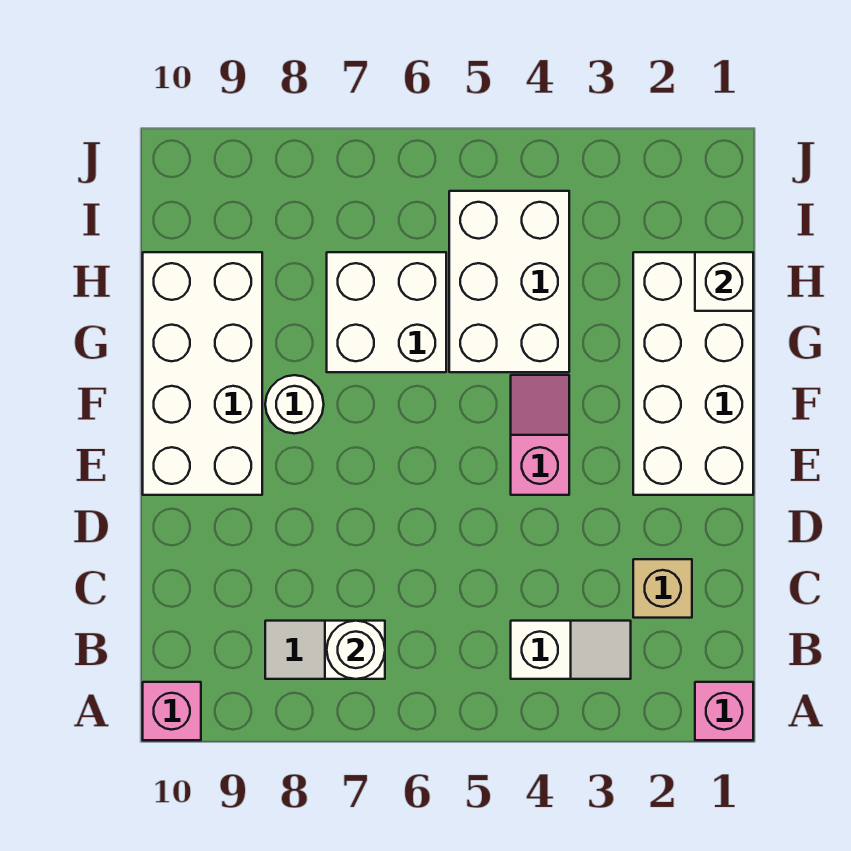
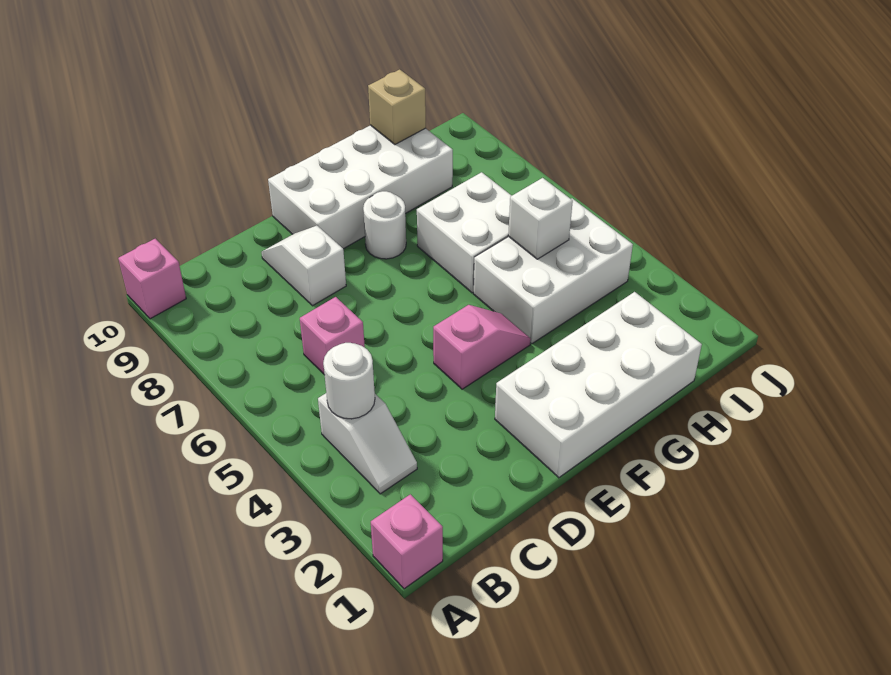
white slope B7:B8 level 1 top 7 -> white slope D8:D9 level 1 top 8
white round brick B7 level 2 -> white round brick B4 level 2
tan brick C2 level 1 -> tan brick H10 level 2
none -> pink brick C6 level 1
white brick H1 level 2 -> white brick H5 level 2

